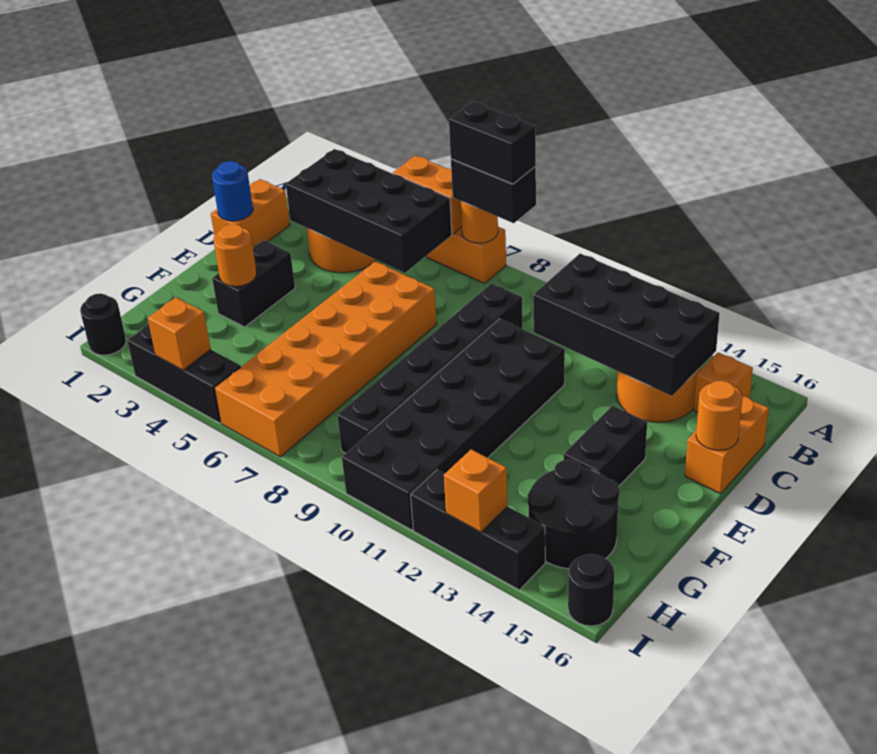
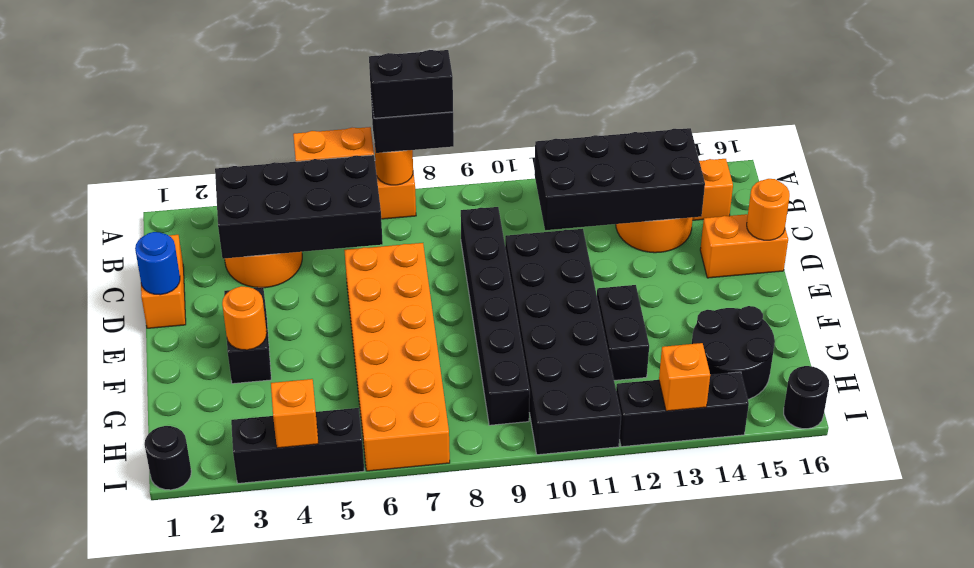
orange brick C16:D16 level 1 -> orange brick D15:D16 level 1
black brick E14:F14 level 1 -> black brick F12:G12 level 1

